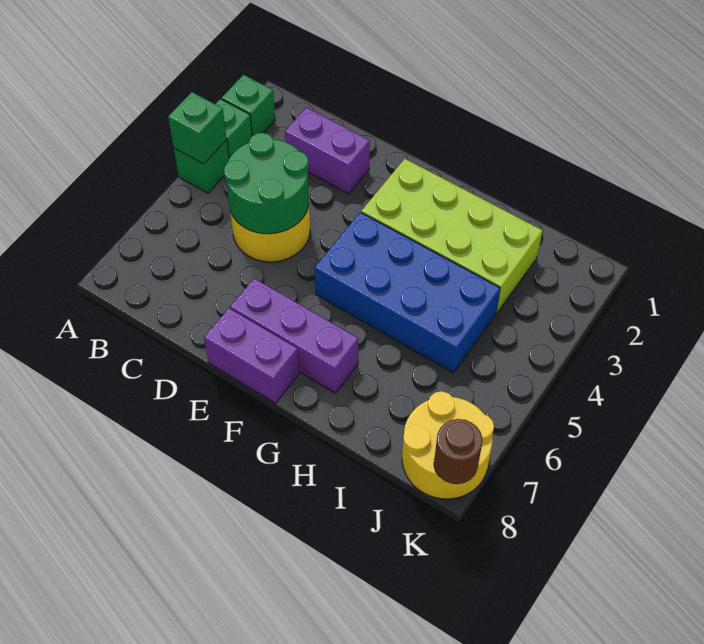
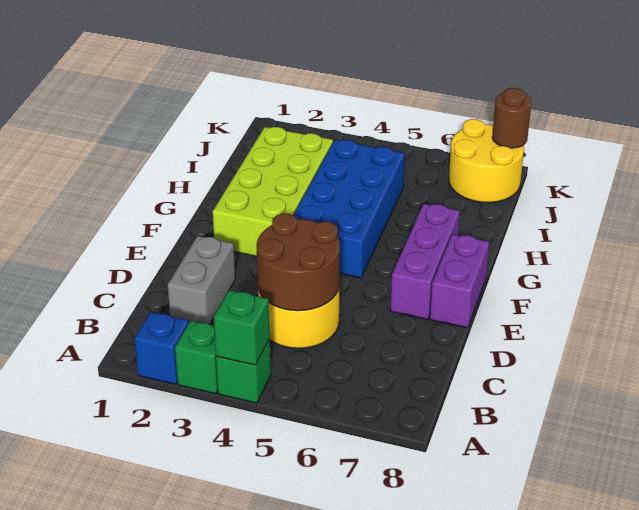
green brick A2 level 1 -> blue brick A2 level 1
purple brick C2:D2 level 1 -> grey brick C2:D2 level 1
green round brick C4:D5 level 2 -> brown round brick C4:D5 level 2

